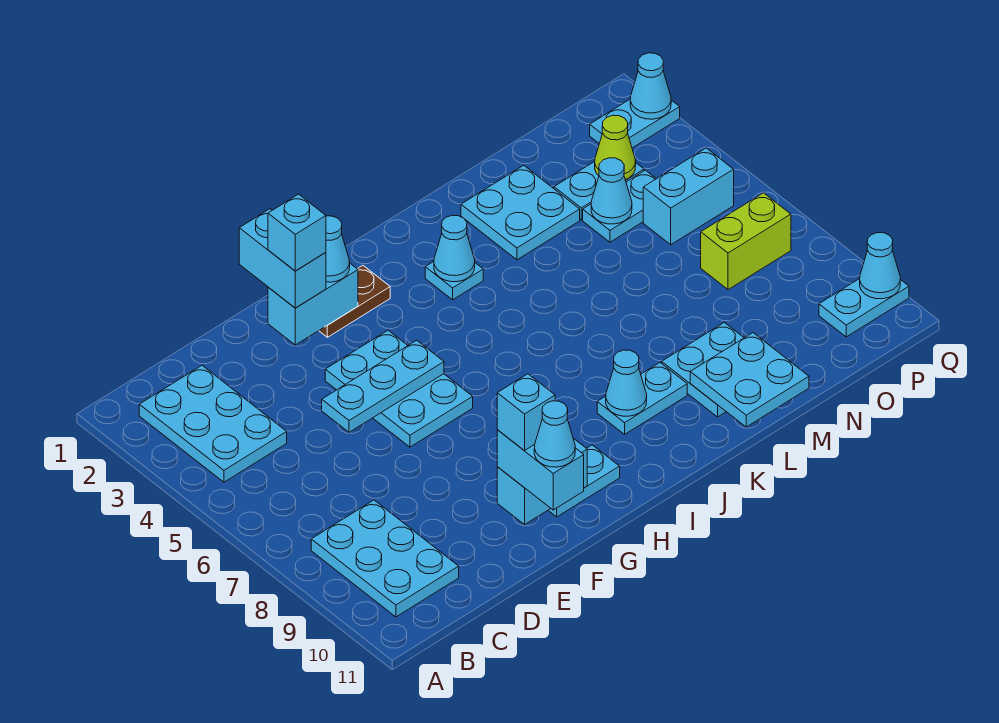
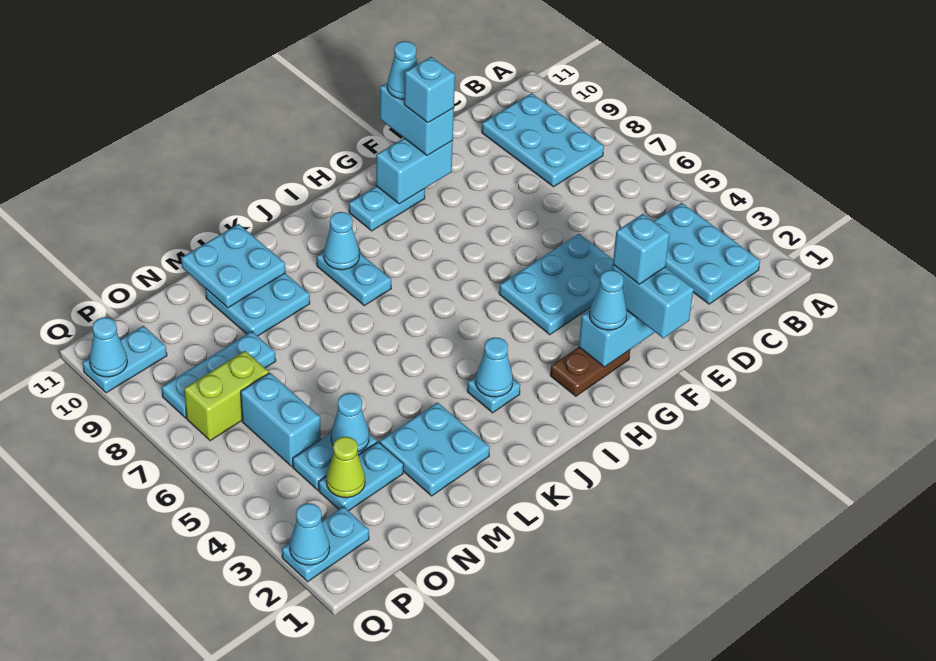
cyan plate E5:G5 level 2 -> cyan plate N8:P8 level 1
cyan plate F4:G6 level 1 -> cyan plate E4:G5 level 1
cyan plate J9:K9 level 1 -> cyan plate J8:J9 level 1
cyan brick O5:P5 level 1 -> cyan brick O5:O6 level 1

